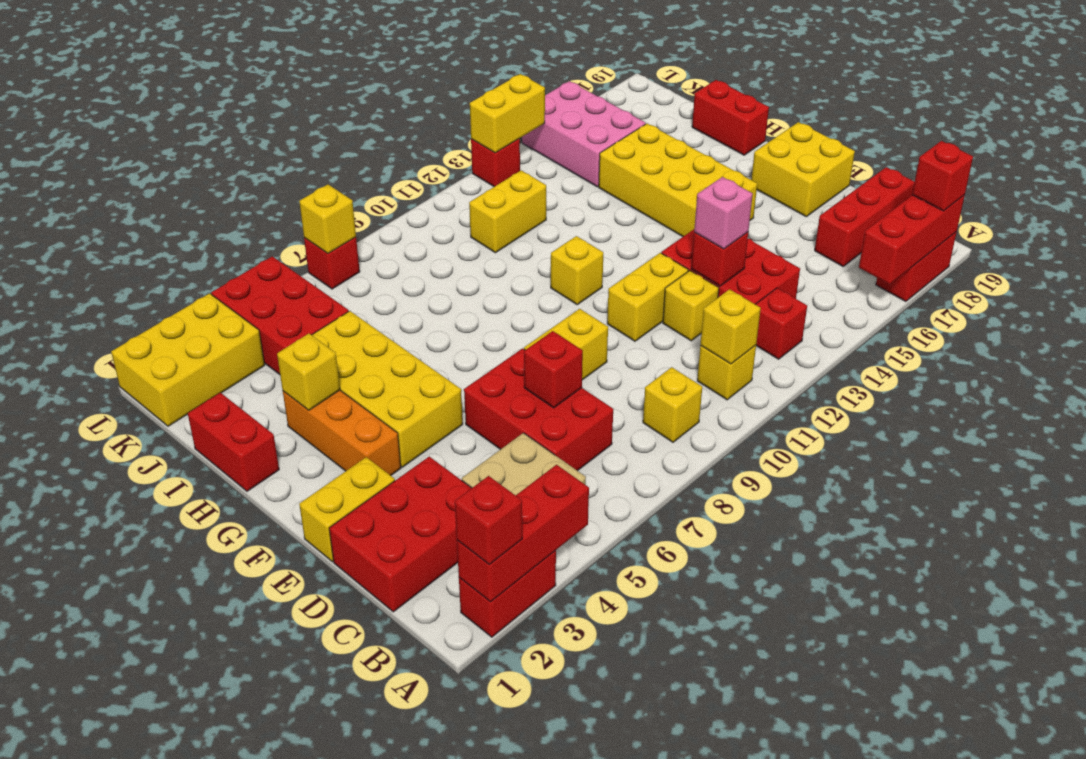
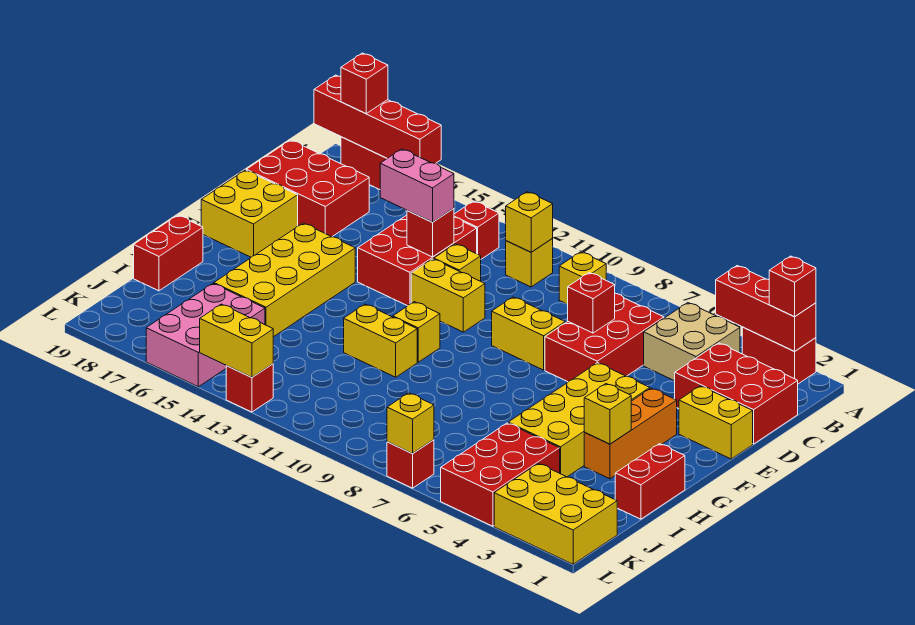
red brick A16:A18 level 2 -> red brick A16:A19 level 2
red brick C17:C19 level 1 -> red brick C17:D19 level 1
pink brick D13 level 3 -> pink brick D13:D14 level 3
yellow brick J11:J12 level 1 -> yellow brick H11:H12 level 1

